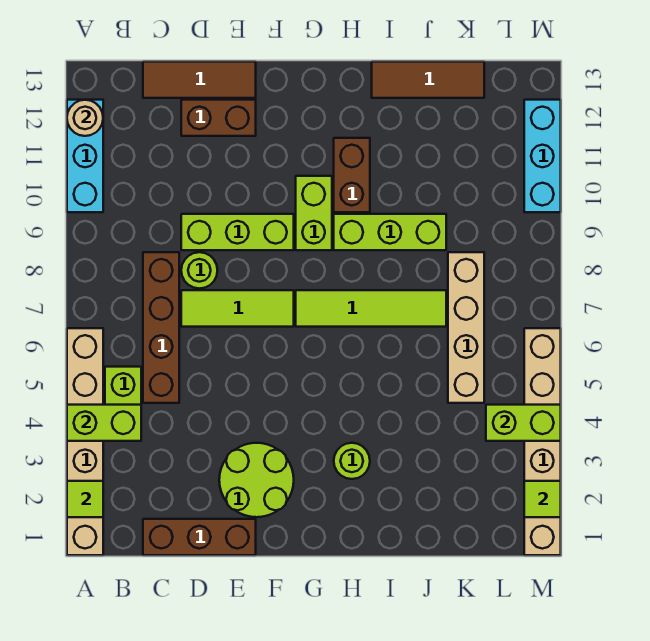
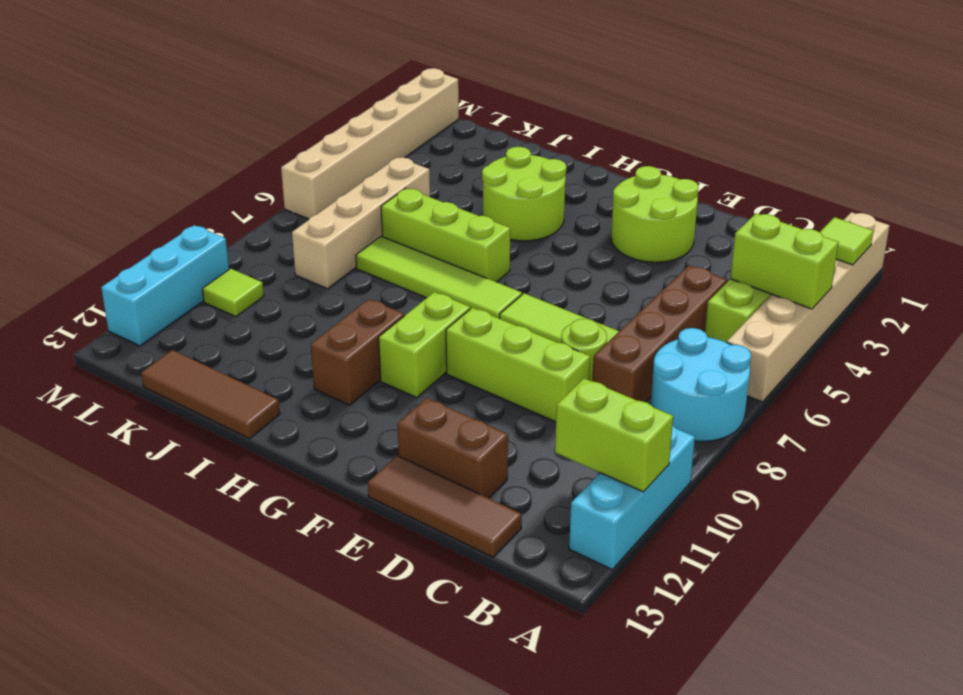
none -> cyan round brick A7:B8 level 1
tan round brick A12 level 2 -> none
brown brick C1:E1 level 1 -> none
lime round brick H3 level 1 -> lime round brick H3:I4 level 1
lime brick H9:J9 level 1 -> lime brick H6:J6 level 1
lime brick L4:M4 level 2 -> lime brick A11:B11 level 2
lime tile M2 level 2 -> lime tile L10 level 1

